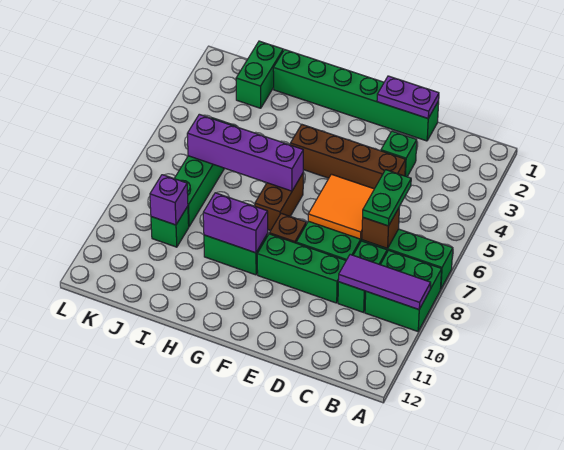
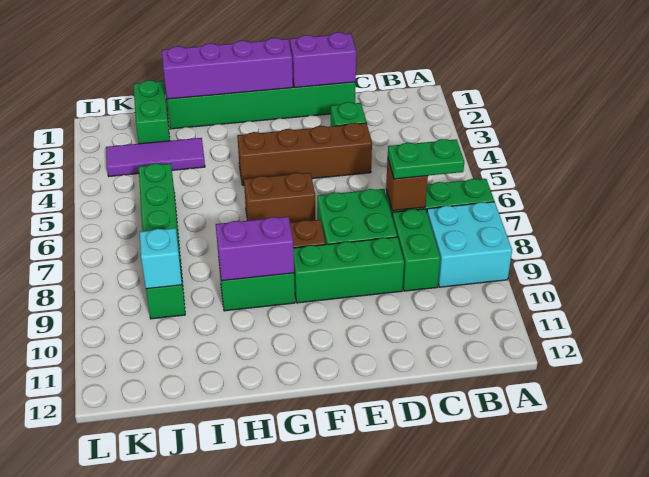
green brick A8:B9 level 1 -> cyan brick A8:B9 level 1
purple tile A9:C9 level 2 -> purple tile I3:K3 level 1
green plate C6:C7 level 3 -> green plate B7:C7 level 3
purple plate D1:E1 level 2 -> purple brick D1:E1 level 2
orange tile D6:E7 level 2 -> none
brown brick G6:G7 level 1 -> brown brick F6:G6 level 1
purple brick G6:J6 level 2 -> purple brick F1:I1 level 2
purple brick J9 level 2 -> cyan brick J9 level 2

